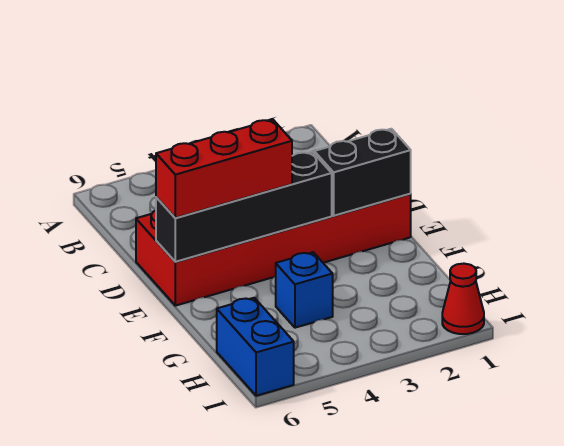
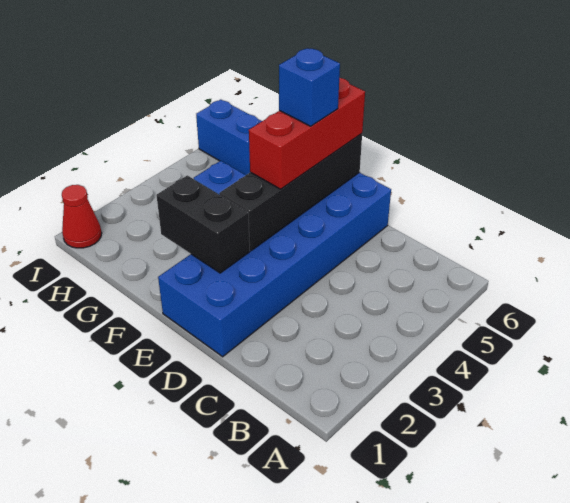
red brick D1:E6 level 1 -> blue brick D1:E6 level 1
black brick E1:E2 level 2 -> black brick E2:F2 level 2
none -> blue brick E5 level 4

